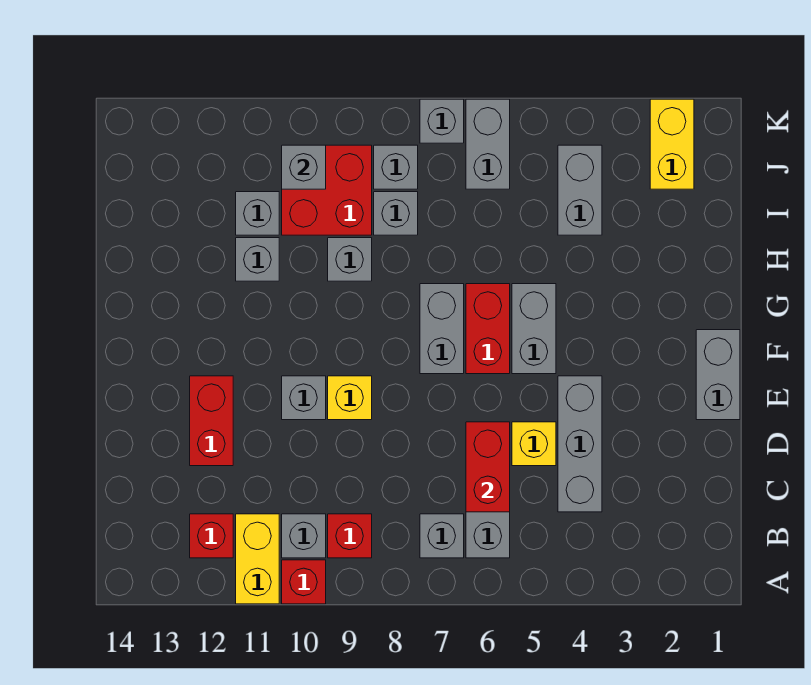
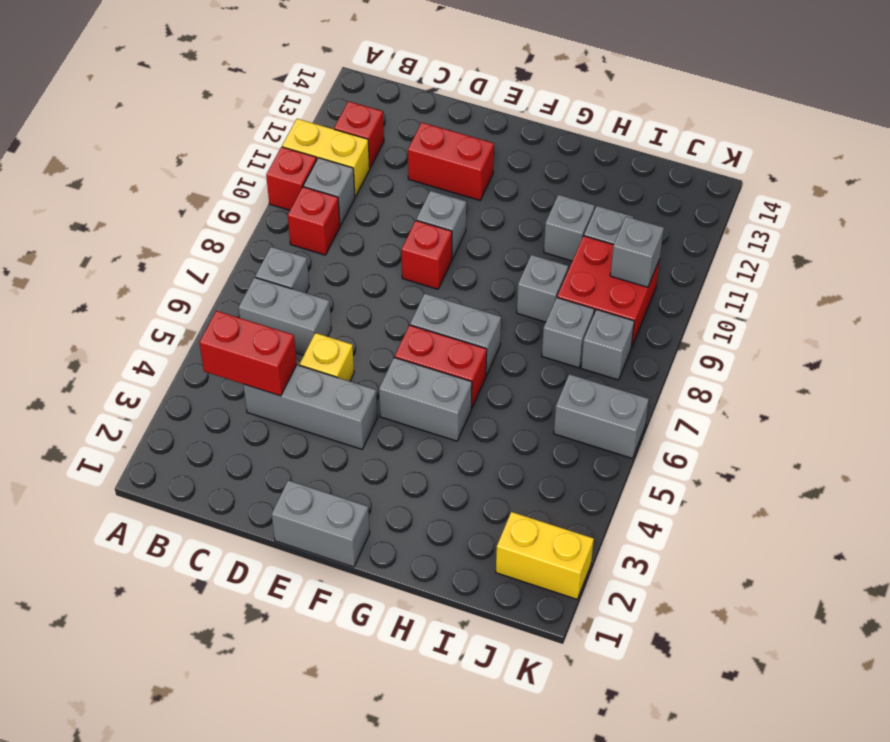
red brick C6:D6 level 2 -> red brick B4:C4 level 2
yellow brick E9 level 1 -> red brick E9 level 1
grey brick I4:J4 level 1 -> none
grey brick K7 level 1 -> none

